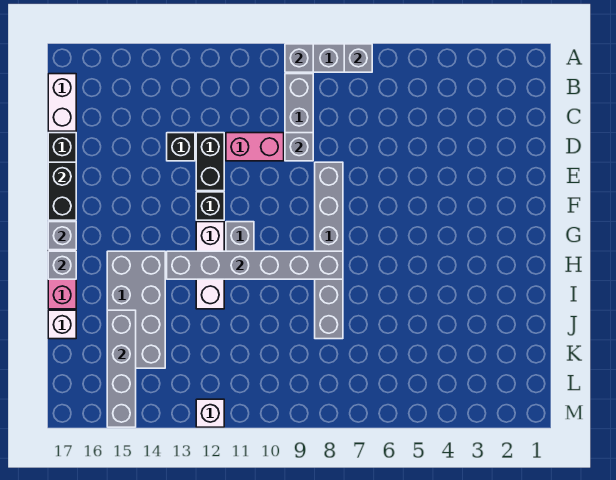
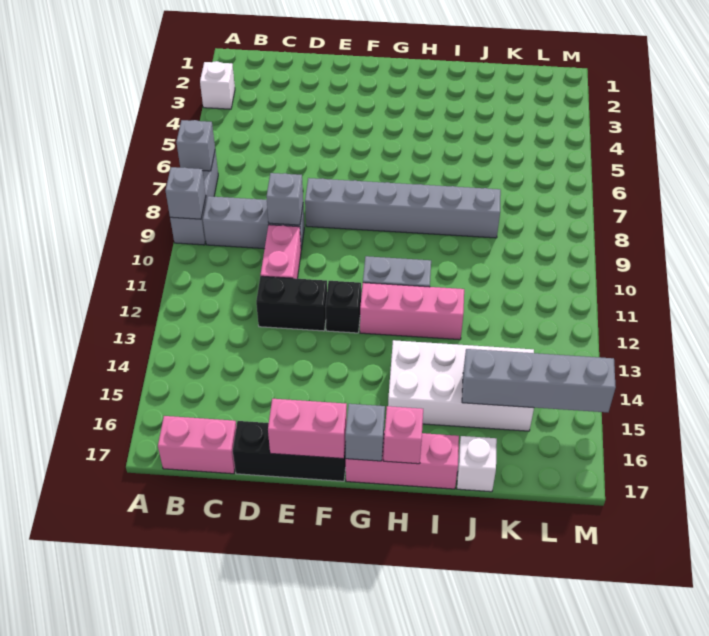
white brick B17:C17 level 1 -> pink brick B17:C17 level 1
black brick D13 level 1 -> none
black brick E17:F17 level 2 -> pink brick E17:F17 level 2
white brick G12:I12 level 1 -> pink brick G12:I12 level 1
grey brick H8:H13 level 2 -> none
grey brick H14:K15 level 1 -> white brick H14:K15 level 1
grey brick H17 level 2 -> pink brick H17 level 2
white brick M12 level 1 -> white brick A3 level 1

